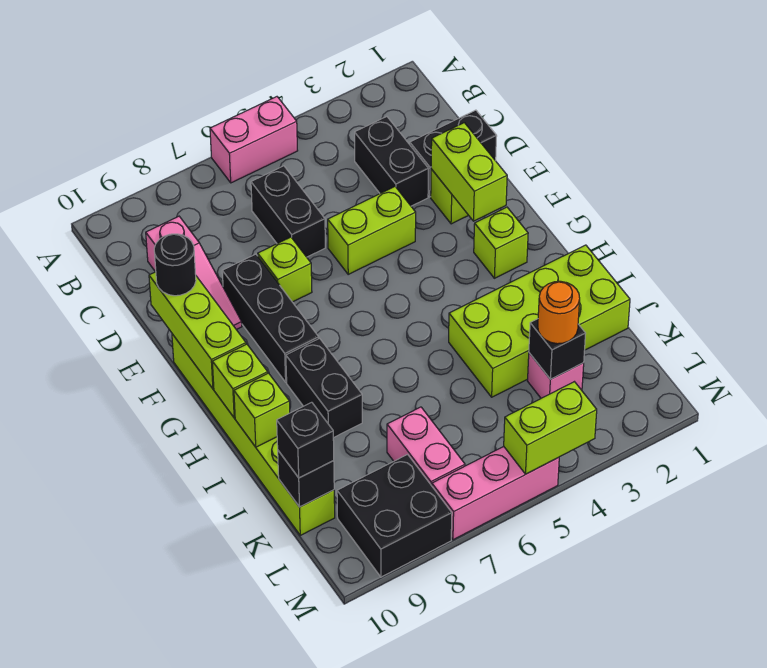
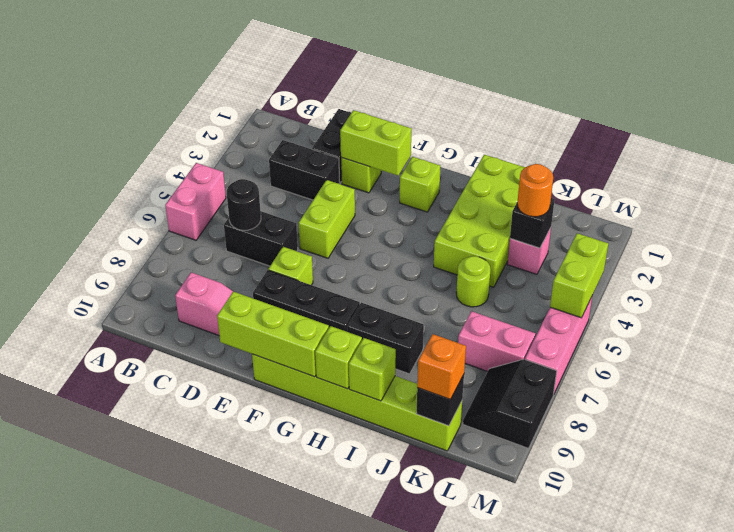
black round brick E10 level 3 -> black round brick C6 level 2
none -> lime round brick J5 level 1
black brick K10 level 3 -> orange brick K10 level 3
black brick L8:M9 level 1 -> black slope L8:M9 level 1 top M

